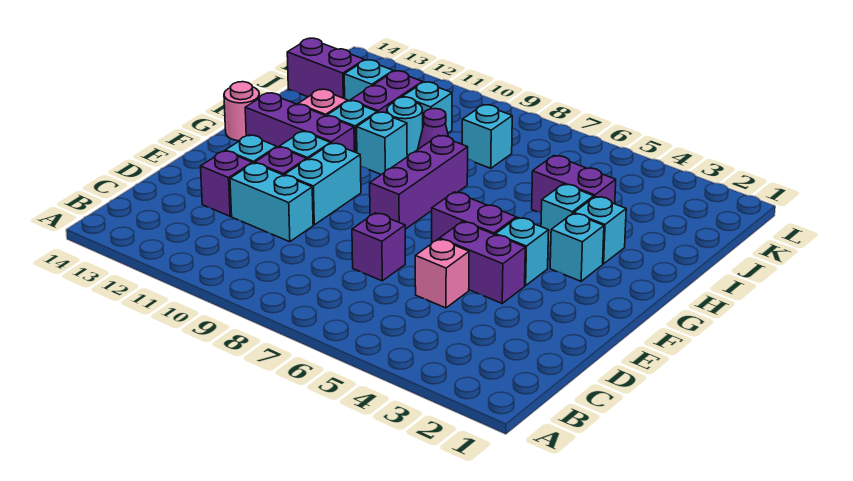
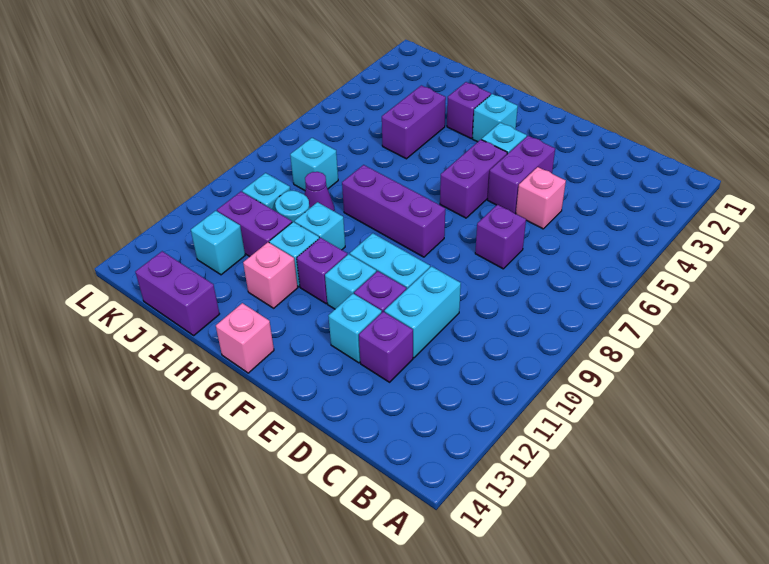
purple brick G11:G13 level 1 -> purple brick G11 level 1
pink round brick G14 level 1 -> pink brick G14 level 1
cyan brick H3 level 1 -> purple brick H3 level 1
cyan brick H4 level 1 -> none
purple brick J13:J14 level 1 -> purple brick I14:J14 level 1

